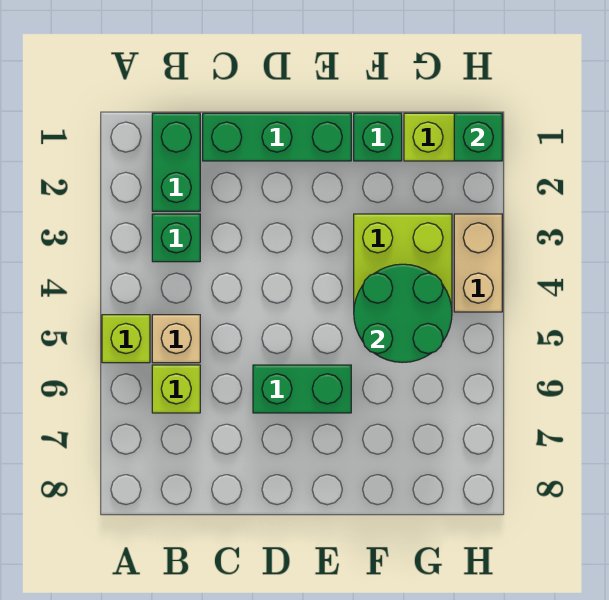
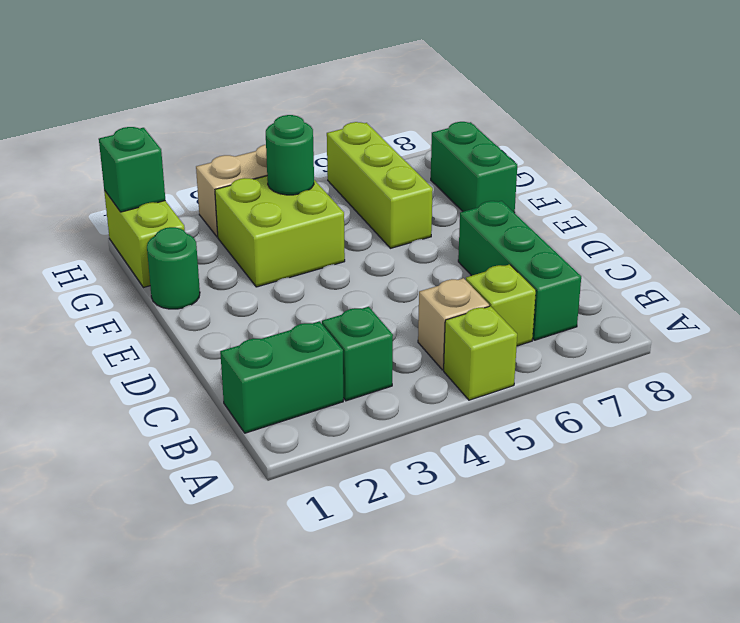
green brick C1:E1 level 1 -> green brick B7:D7 level 1
green brick D6:E6 level 1 -> green brick F8:G8 level 1
green brick F1 level 1 -> green round brick F1 level 1
green round brick F4:G5 level 2 -> green round brick G4 level 2
none -> lime brick F6:H6 level 1

